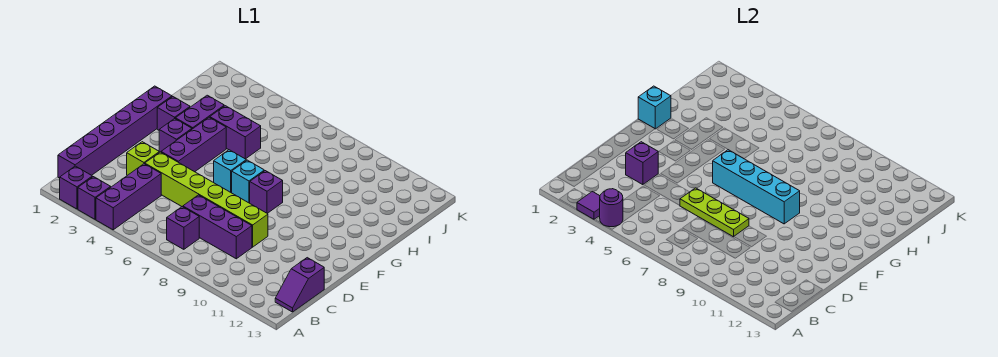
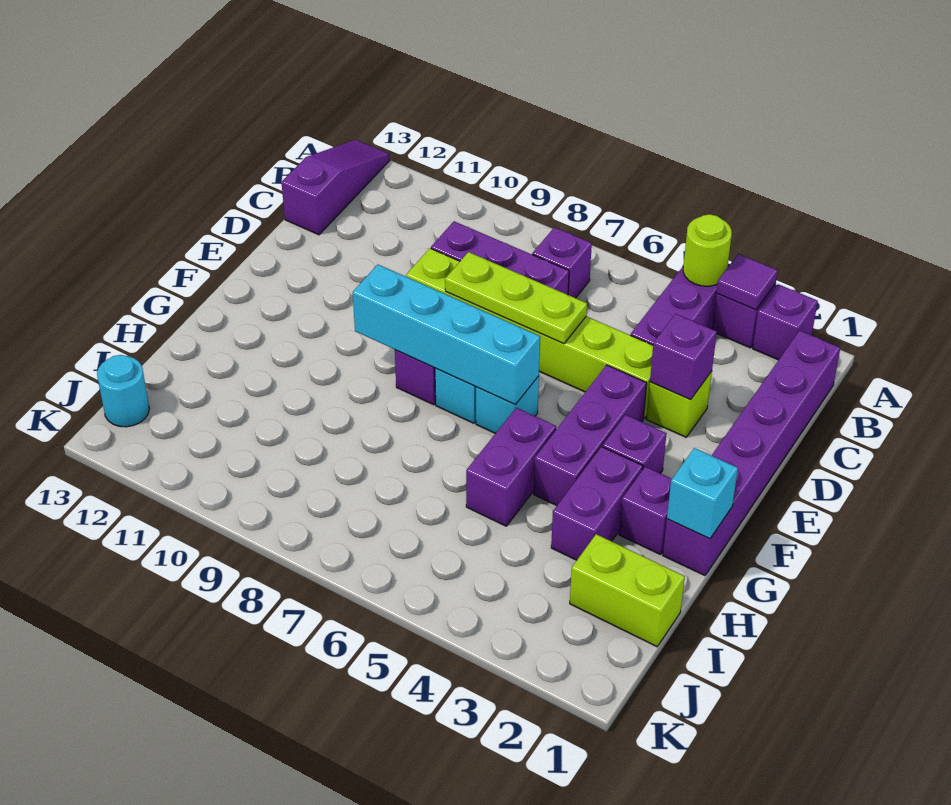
purple round brick A4 level 2 -> lime round brick A4 level 2
purple slope B13:C13 level 1 top C -> purple slope A13:C13 level 1 top C
purple brick H4:H5 level 1 -> purple brick G5:H5 level 1
none -> lime brick I1:I2 level 1
none -> cyan round brick J13 level 1

